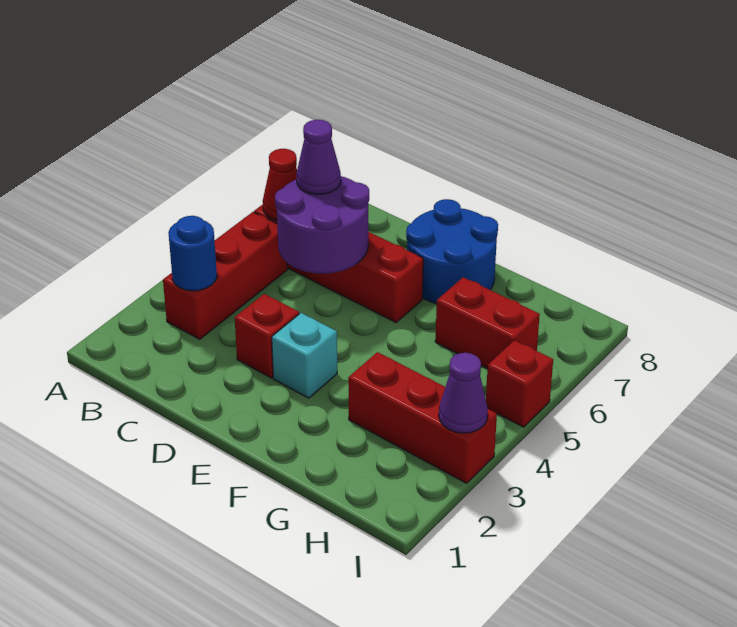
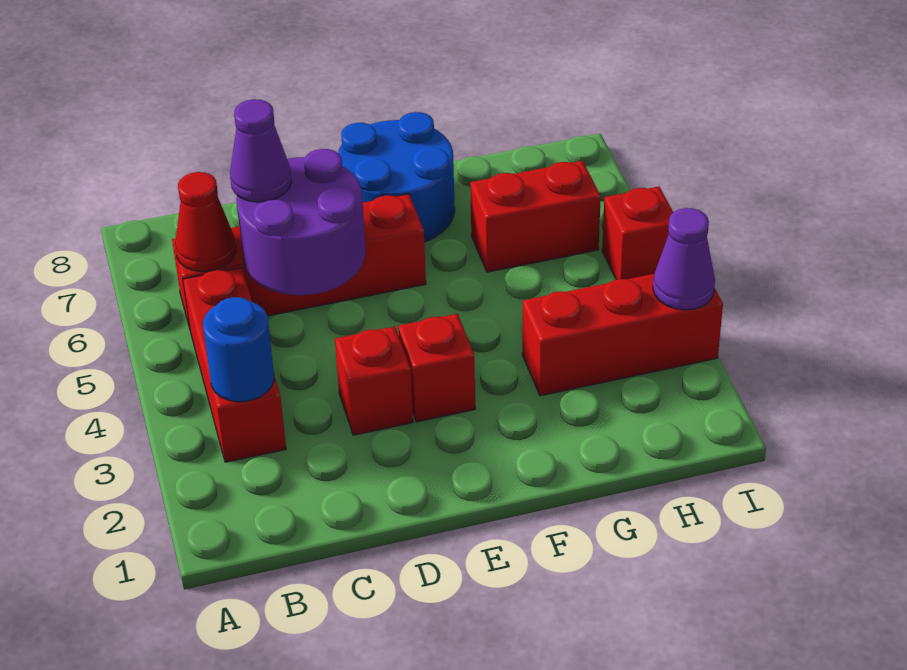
cyan brick E3 level 1 -> red brick E3 level 1

